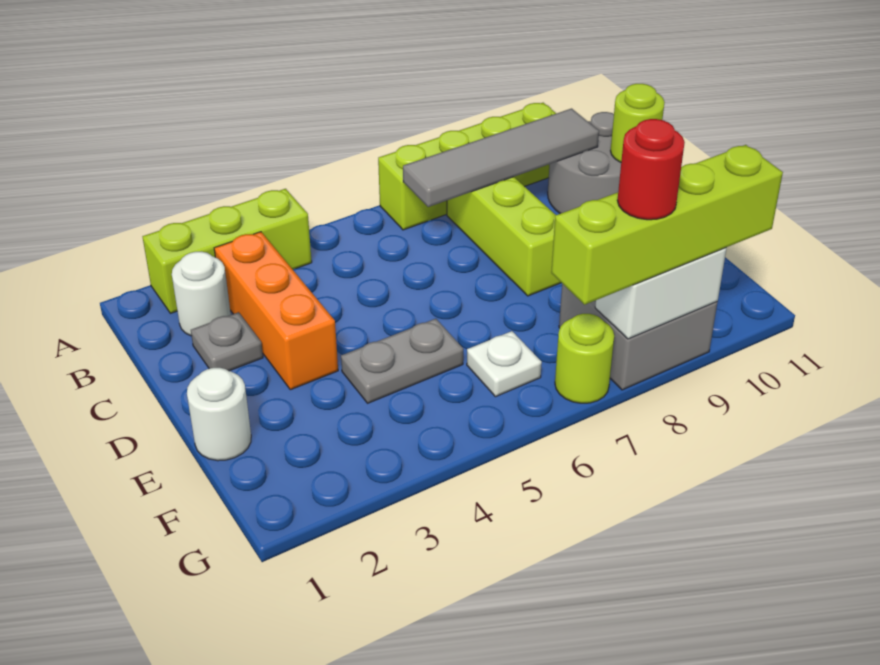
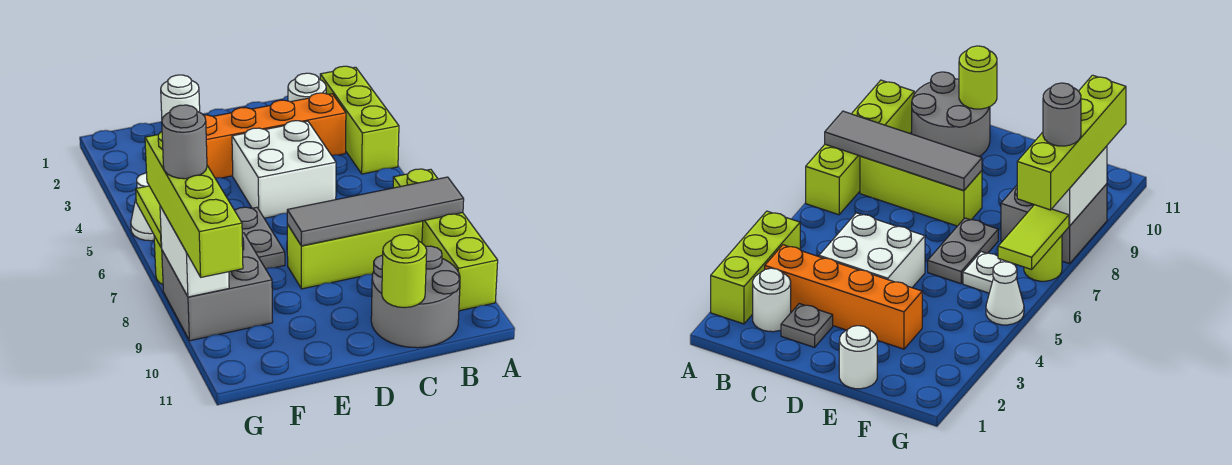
orange brick B3:D3 level 1 -> orange brick B3:E3 level 1
grey tile B7:B10 level 2 -> grey tile A8:D8 level 2
none -> white brick C4:D5 level 1
grey plate E4:E5 level 1 -> grey plate E6:E7 level 1
none -> white cone G5 level 1
none -> lime tile G6:G7 level 2
red round brick G8 level 4 -> grey round brick G8 level 4

